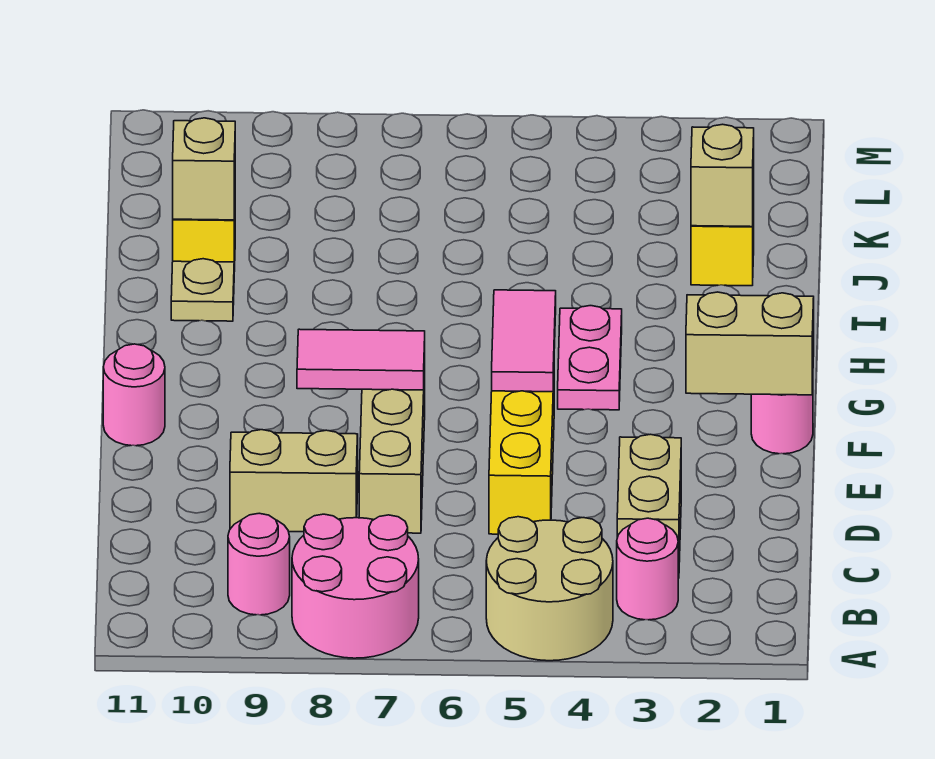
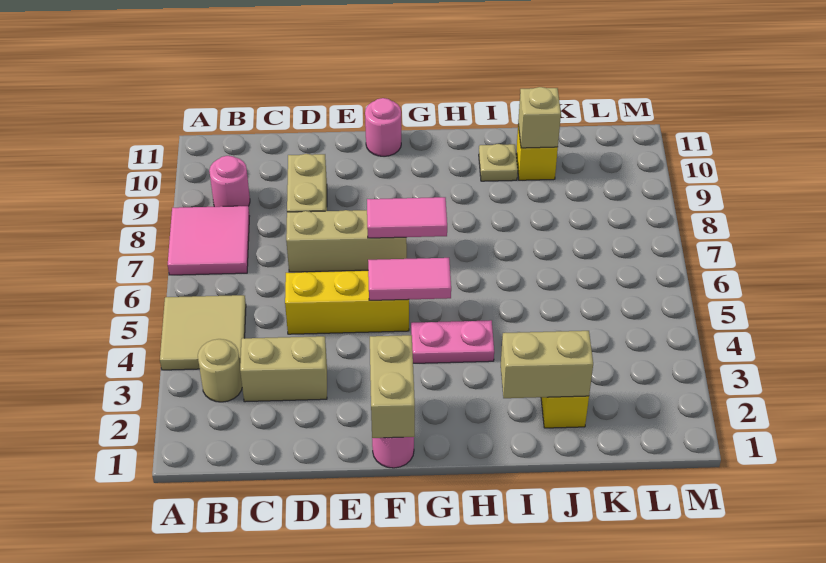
tan round brick A4:B5 level 1 -> tan tile A4:B5 level 1
pink round brick A7:B8 level 1 -> pink tile A7:B8 level 1
pink round brick B3 level 1 -> tan round brick B3 level 1
pink tile F7:F8 level 2 -> pink tile F7:G7 level 2
tan brick J2 level 2 -> tan brick I2:J2 level 2

